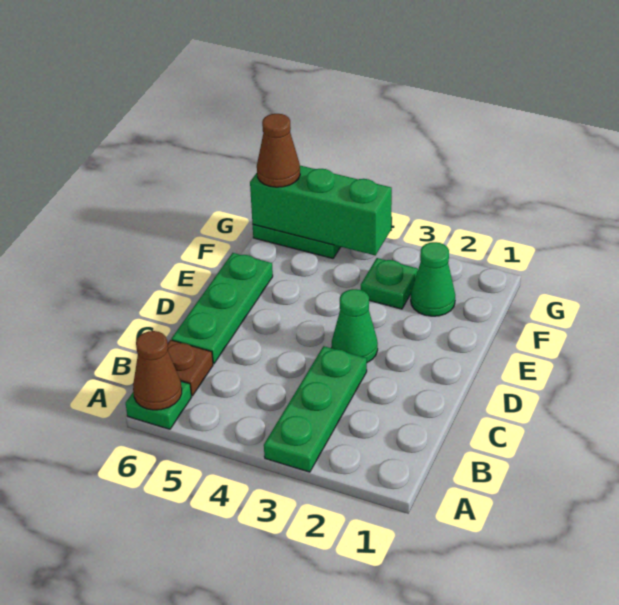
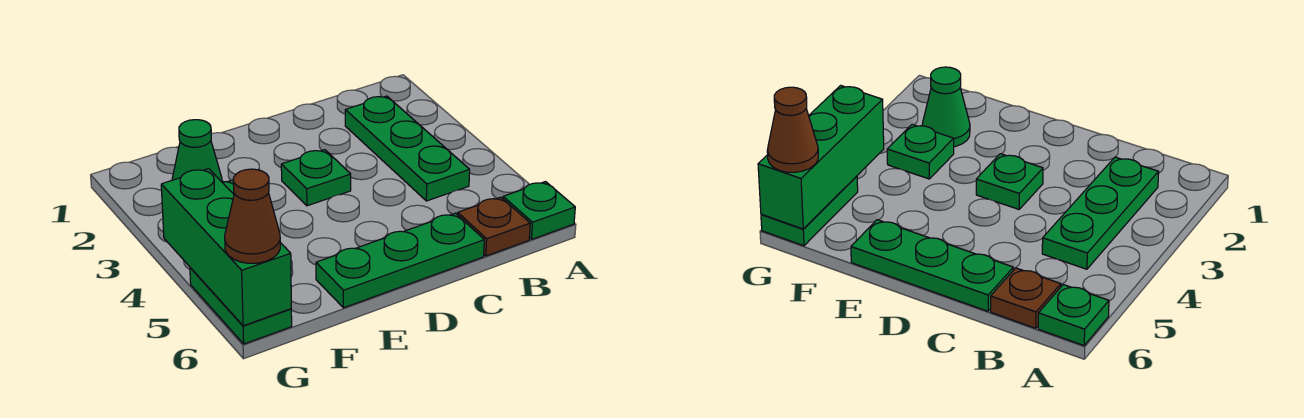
green plate A3:C3 level 1 -> green plate B2:B4 level 1
brown cone A6 level 2 -> none
green cone D3 level 1 -> green plate D3 level 1

